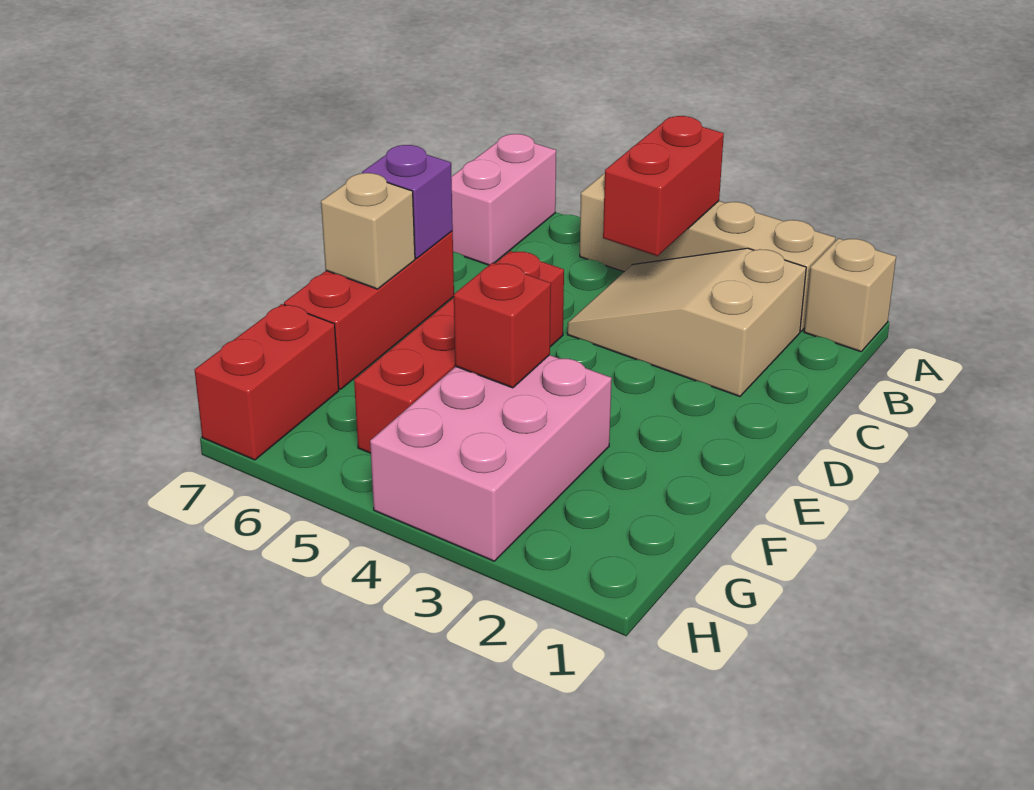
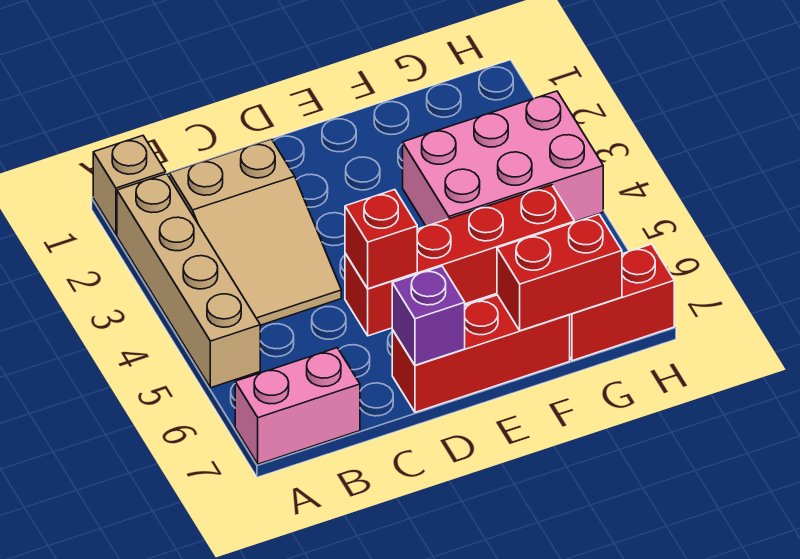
red brick A4:B4 level 2 -> red brick F7:G7 level 2
tan brick E7 level 2 -> none
red brick F4 level 2 -> red brick D5 level 2

